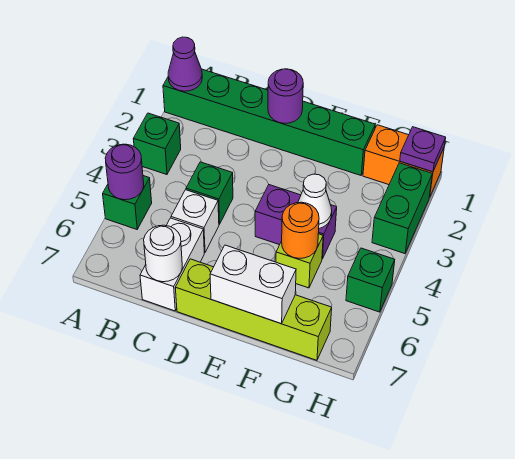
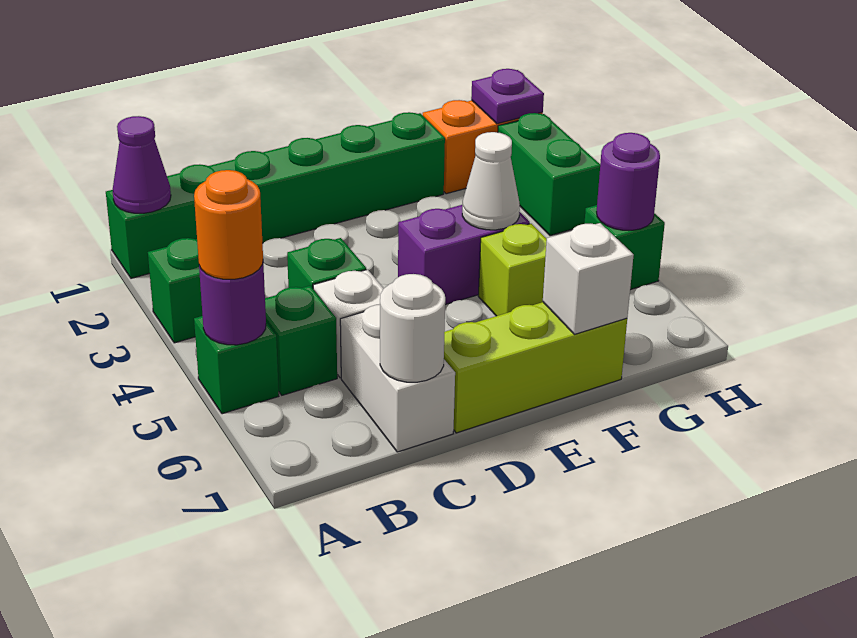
none -> green brick B5 level 1
purple round brick D1 level 2 -> purple round brick H5 level 2
lime brick D7:G7 level 1 -> lime brick D7:F7 level 1
white brick E7:F7 level 2 -> white brick F7 level 2
orange round brick F5 level 2 -> orange round brick A5 level 3

